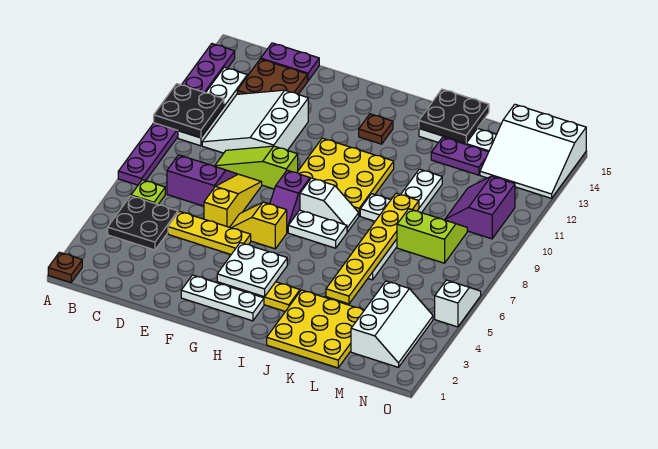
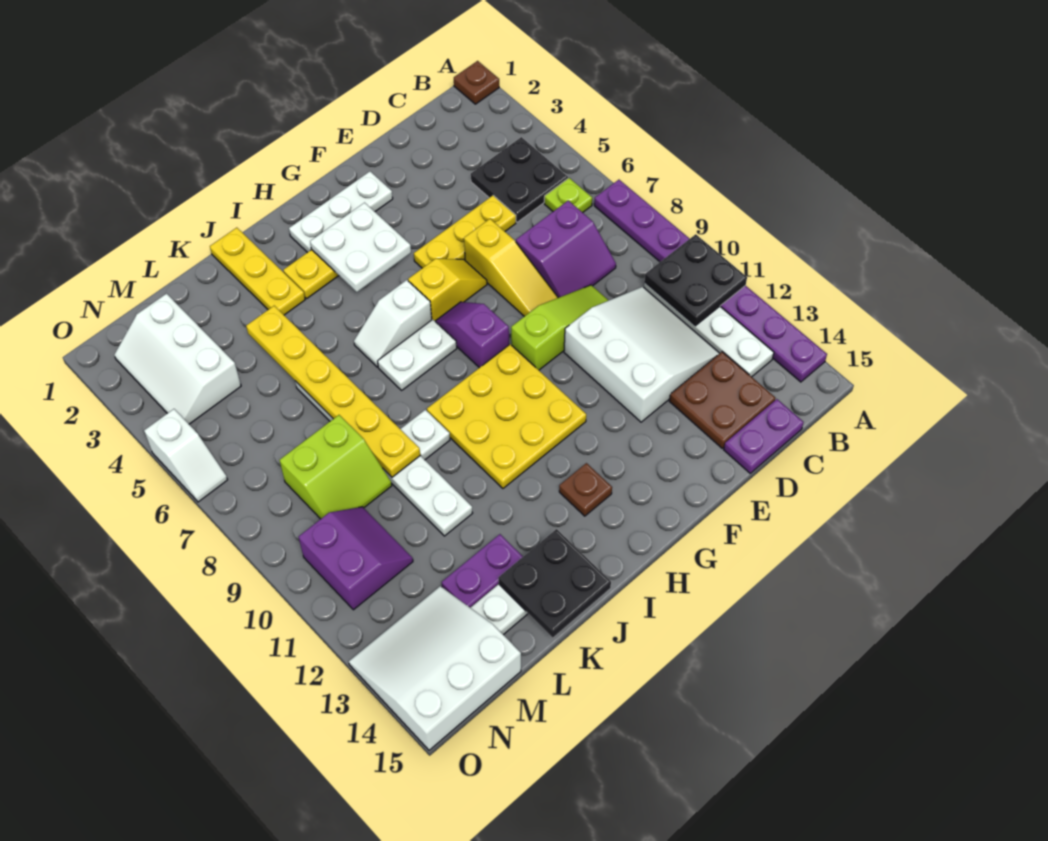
white slope H8:I8 level 1 top H -> white slope H6:I6 level 1 top H
yellow plate J1:L3 level 1 -> yellow plate J1:J3 level 1

